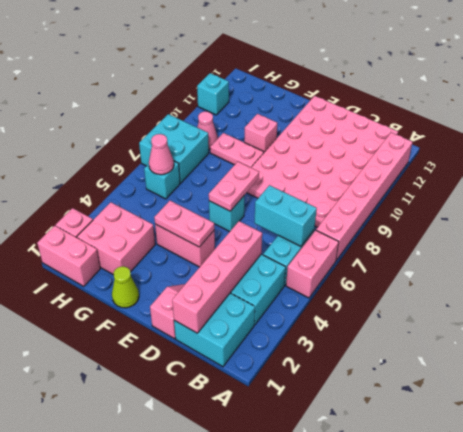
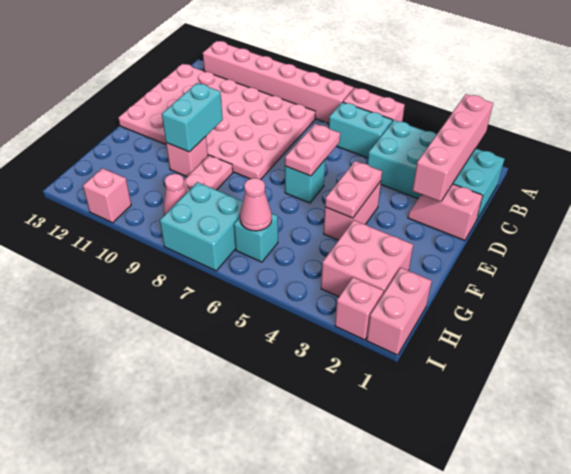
cyan brick B6:C6 level 2 -> cyan brick E10:F10 level 2
pink brick C1:C4 level 2 -> pink brick A2:D2 level 2
pink plate E6:E7 level 2 -> pink plate D6:E6 level 2
lime cone F1 level 1 -> none
cyan brick I11 level 1 -> pink brick I11 level 1

